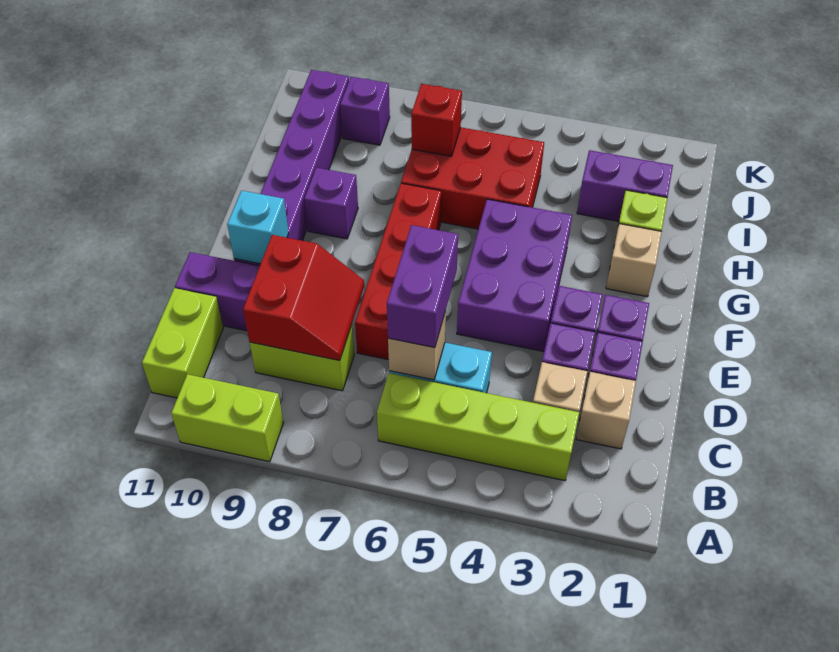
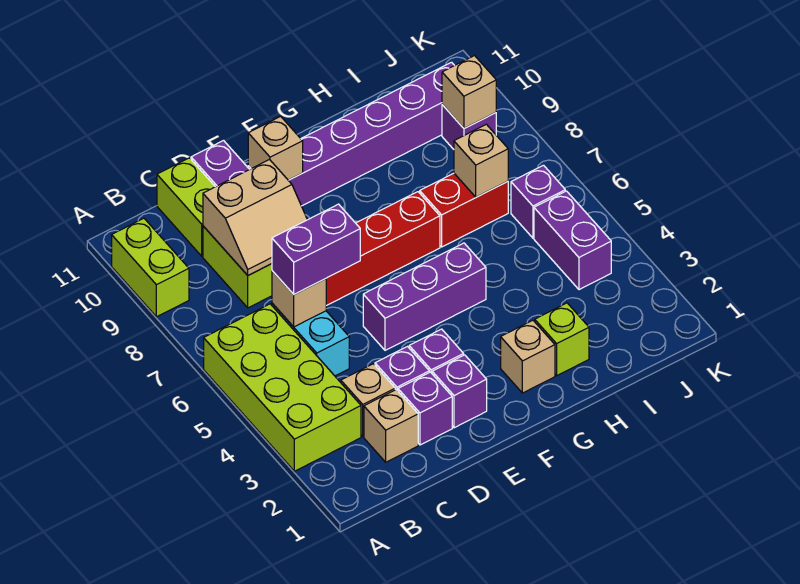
lime brick B3:B6 level 1 -> lime brick A3:B6 level 1
lime brick B11:C11 level 1 -> lime brick C10:C11 level 1
red slope C8:D9 level 2 top 9 -> tan slope C8:D9 level 2 top 9
purple brick E4:G5 level 1 -> purple brick E5:G5 level 1
cyan brick E10 level 2 -> tan brick E10 level 2
purple brick G9 level 1 -> purple brick J6 level 1
red brick H5:I7 level 1 -> red brick H7:I7 level 1
purple brick I2:I3 level 1 -> purple brick J4:J5 level 1
red brick I7 level 2 -> tan brick I7 level 2
none -> tan brick J9 level 2

